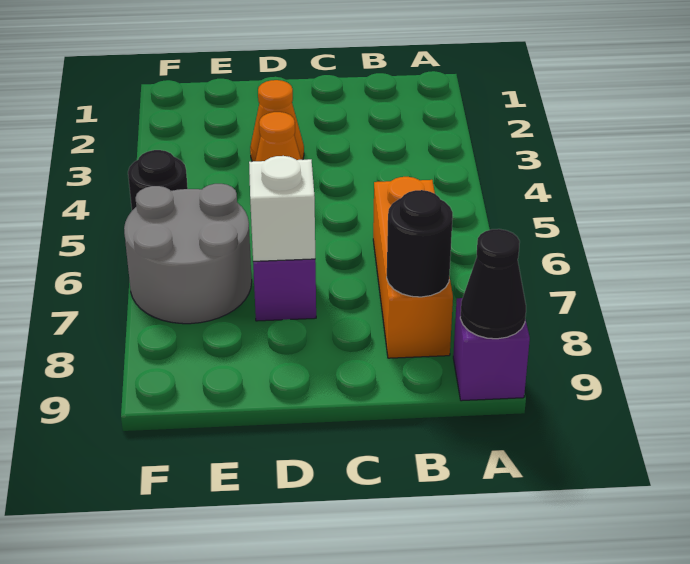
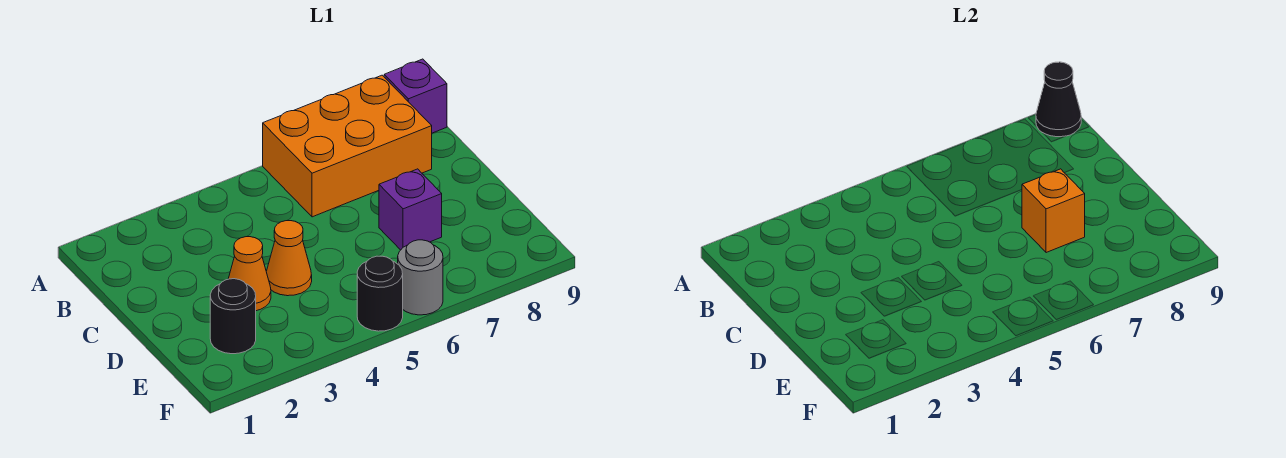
orange brick B6:B8 level 1 -> orange brick A6:B8 level 1
black round brick B8 level 2 -> black round brick E2 level 1
white brick D7 level 2 -> orange brick D7 level 2
grey round brick E6:F7 level 1 -> grey round brick F6 level 1

